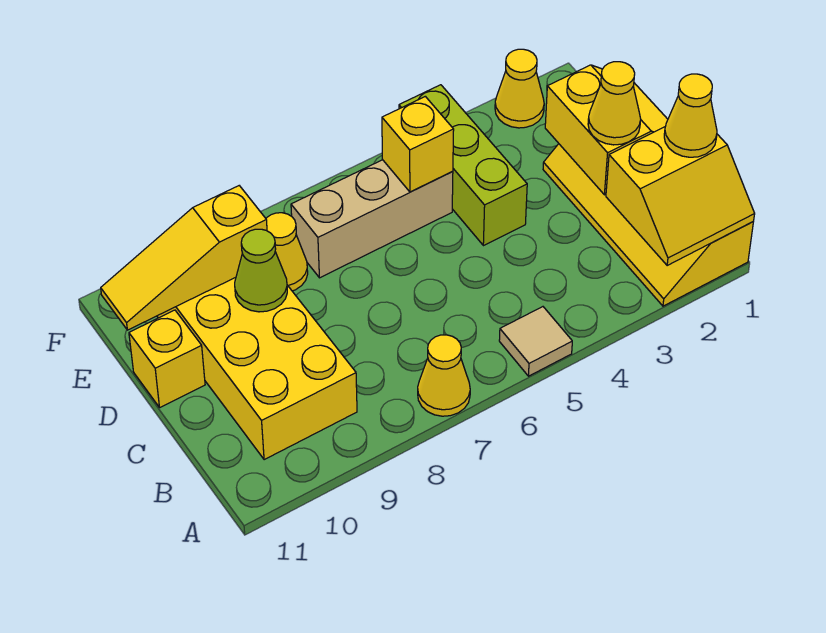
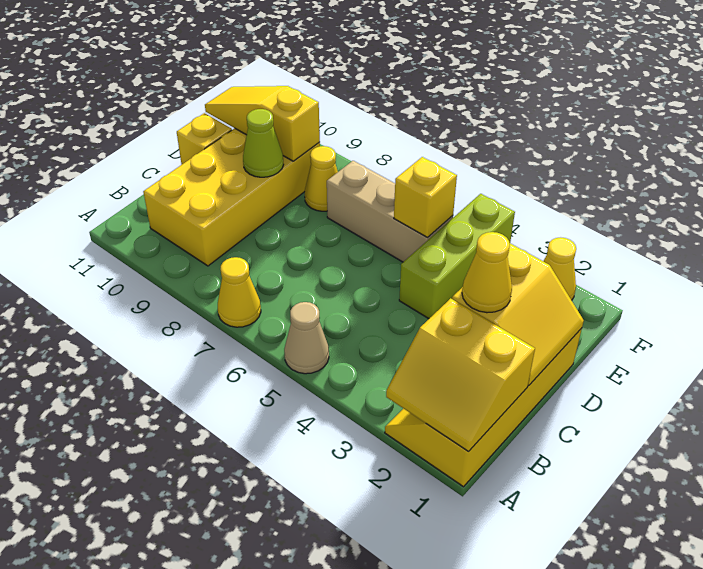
tan tile A5 level 1 -> tan cone A5 level 1
yellow cone B1 level 3 -> none

